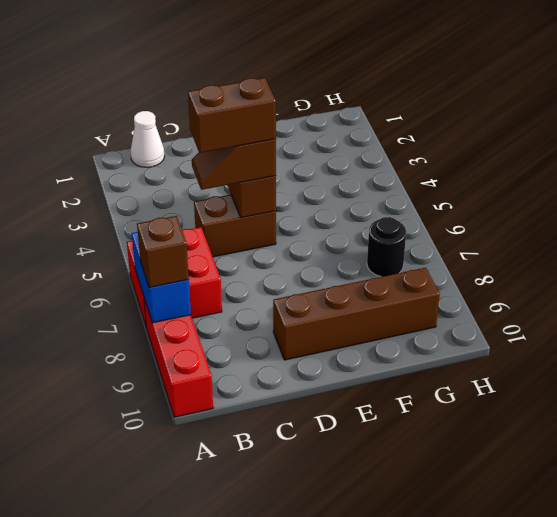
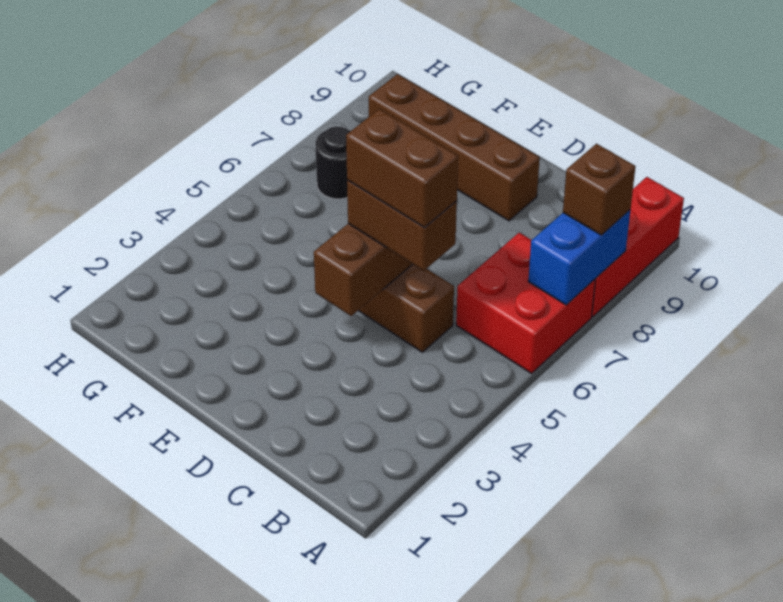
white cone B1 level 1 -> none
brown slope C5:D5 level 3 top D -> brown brick C5:D5 level 3

